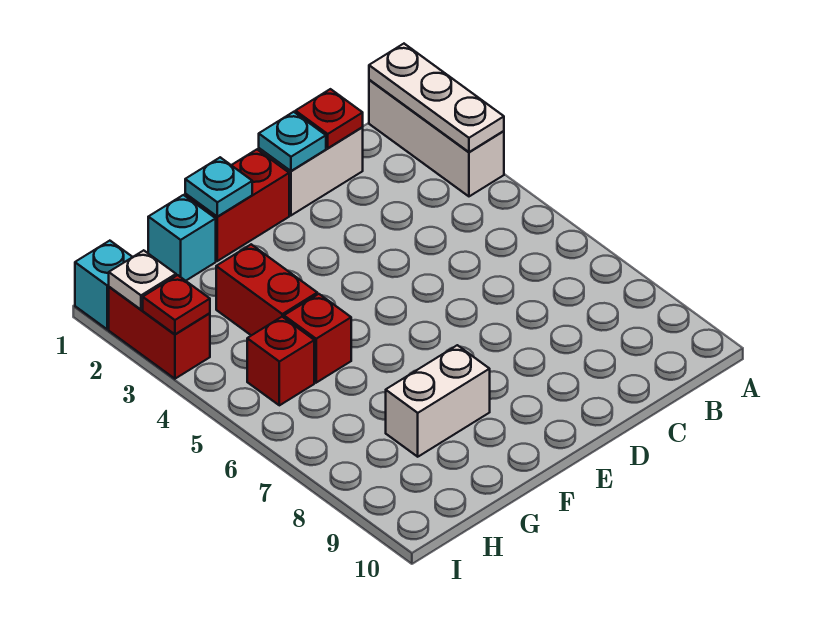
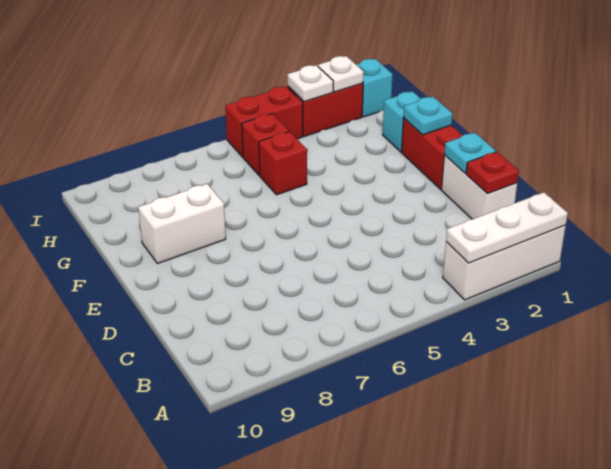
white brick F8:G8 level 1 -> white brick F8:F9 level 1
red brick G3:G4 level 1 -> red brick I4:I5 level 1
red plate I3 level 2 -> white plate I3 level 2

